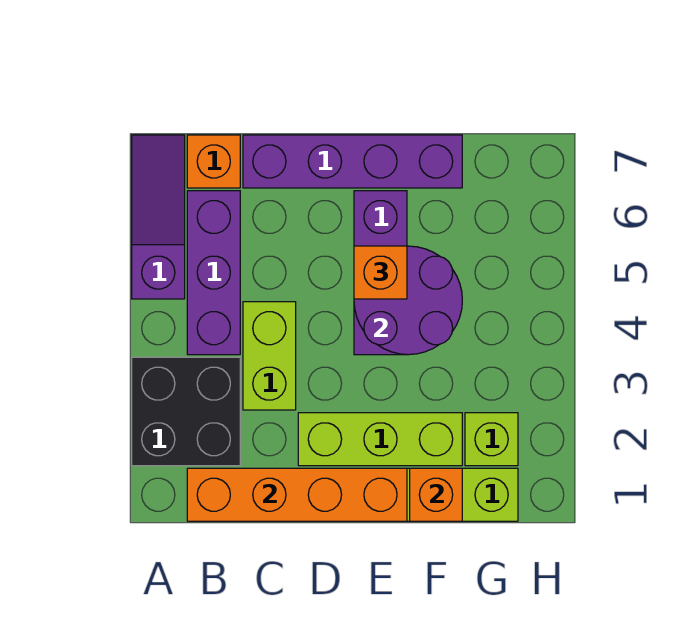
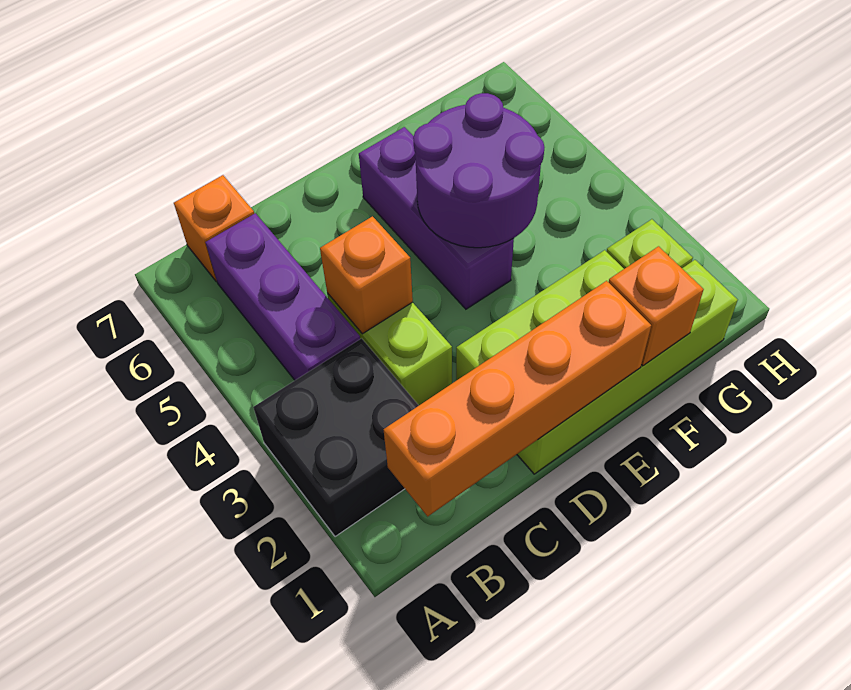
purple slope A5:A7 level 1 top 5 -> none
purple brick C7:F7 level 1 -> none
orange brick E5 level 3 -> orange brick C4 level 2

